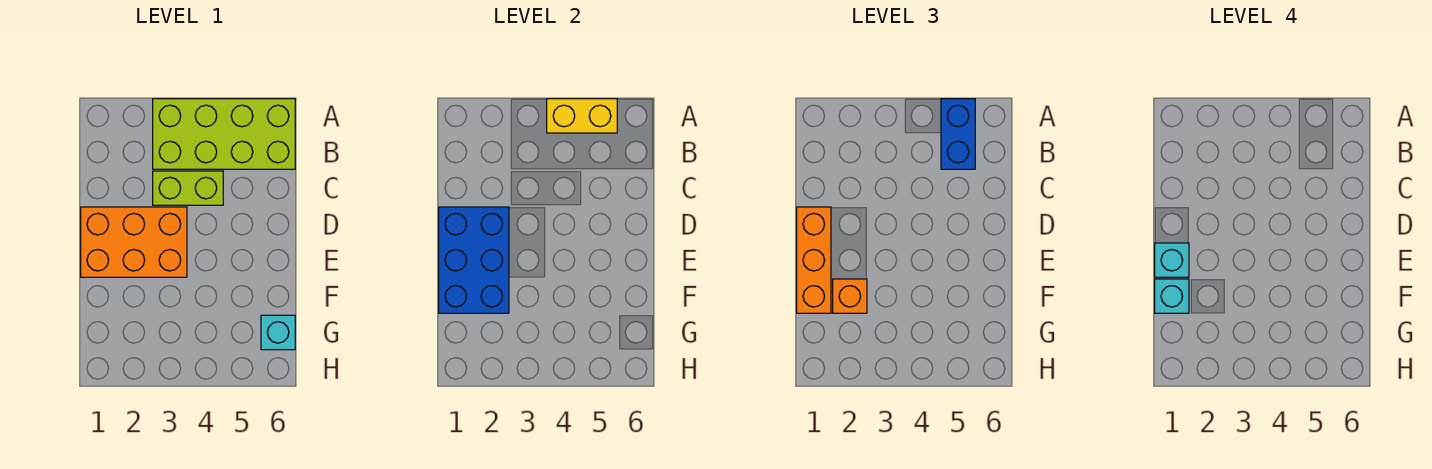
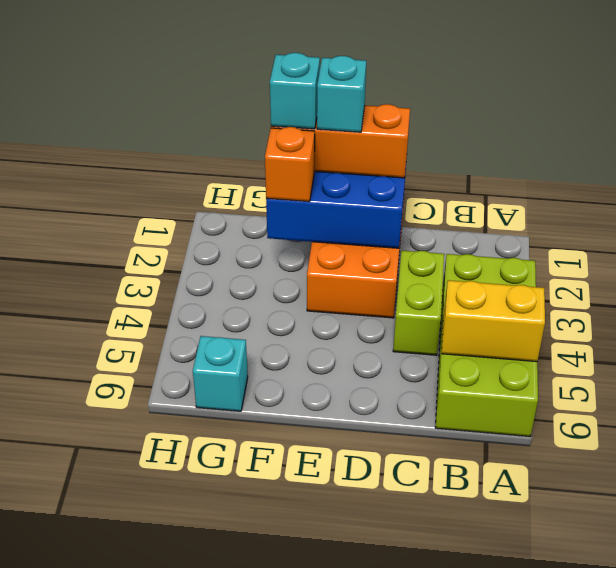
yellow brick A4:A5 level 2 -> yellow brick A5:B5 level 2
blue brick A5:B5 level 3 -> none

